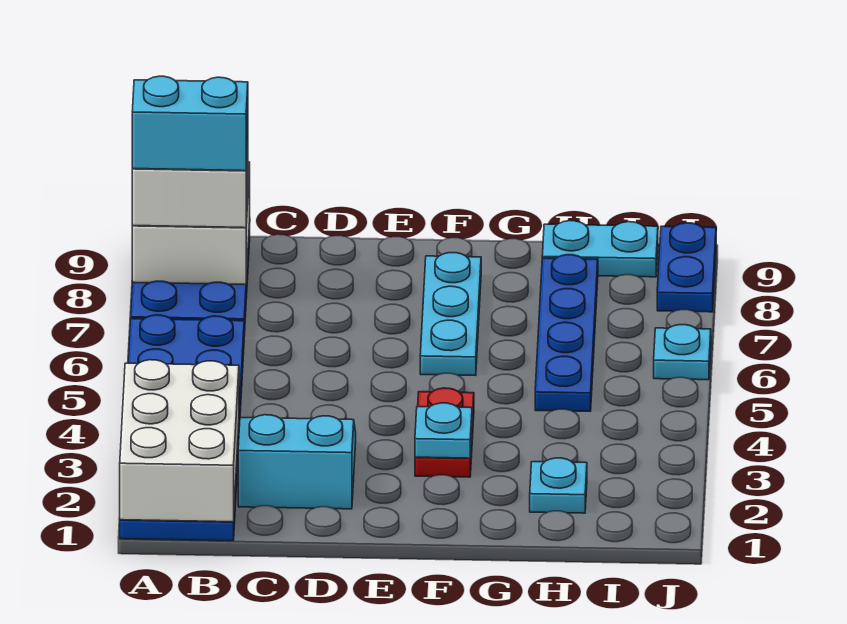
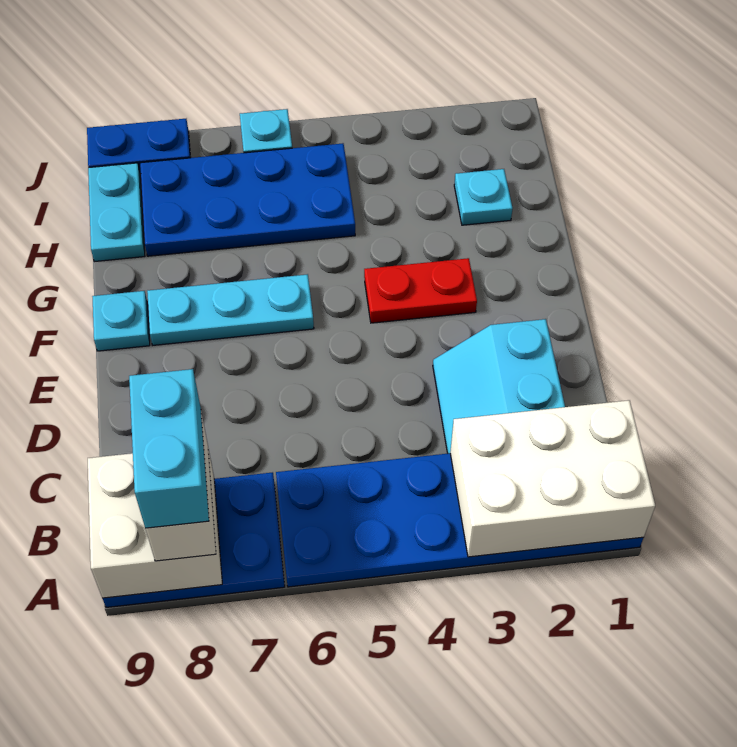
cyan plate F3 level 2 -> cyan plate F9 level 1
blue plate H5:H8 level 1 -> blue plate H5:I8 level 1

